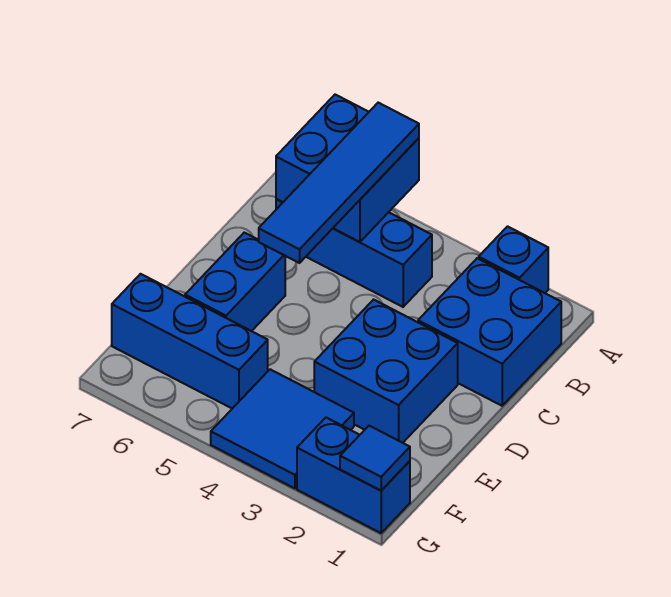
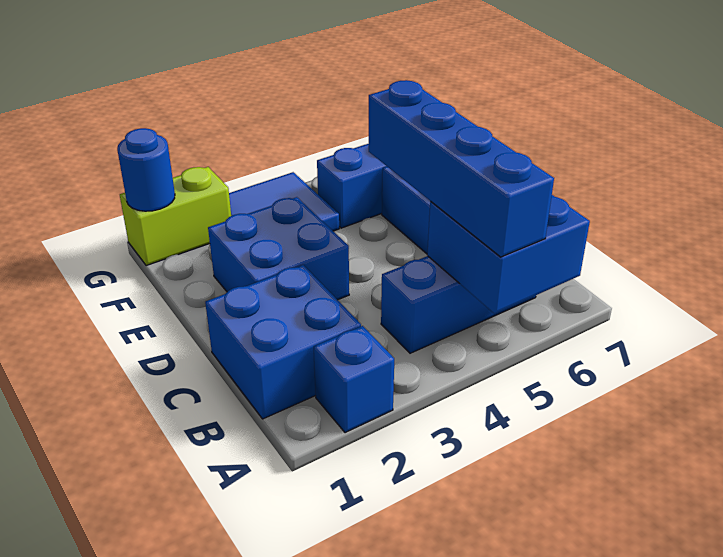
blue tile A5:D5 level 3 -> blue brick A5:D5 level 3
blue brick G1:G2 level 1 -> lime brick G1:G2 level 1
blue tile G1 level 2 -> blue round brick G1 level 2

